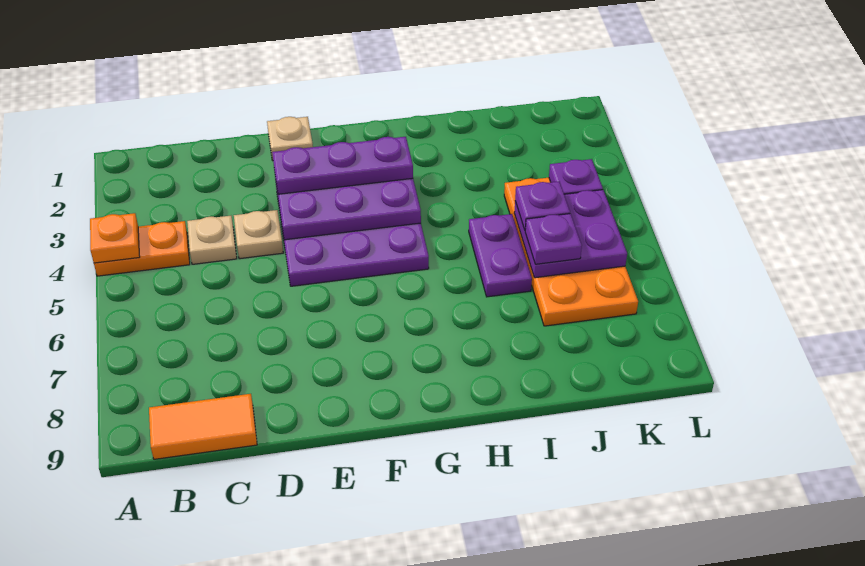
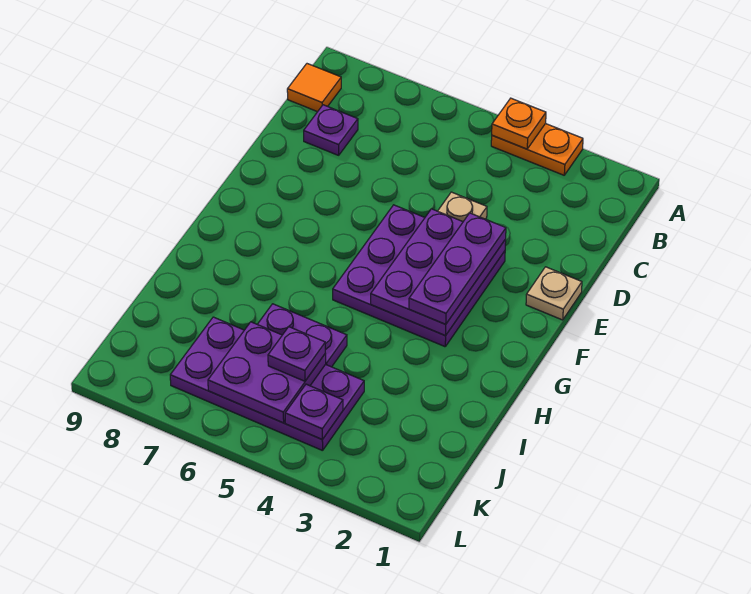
orange plate A4:B4 level 1 -> orange plate A3:A4 level 1
orange tile B9:C9 level 1 -> orange tile B9 level 1
tan plate C4 level 1 -> none
orange plate J4:K7 level 1 -> purple plate J4:K7 level 1
purple plate J6 level 3 -> purple plate C8 level 1

